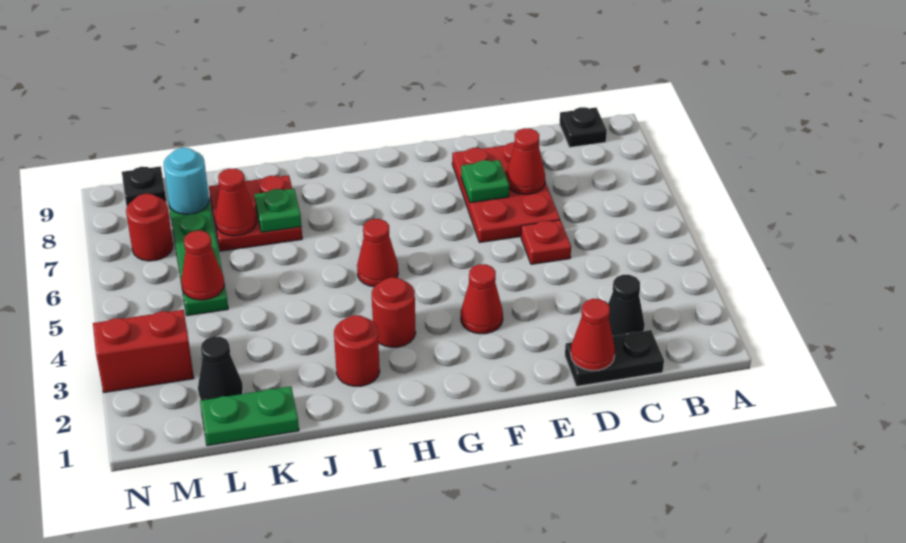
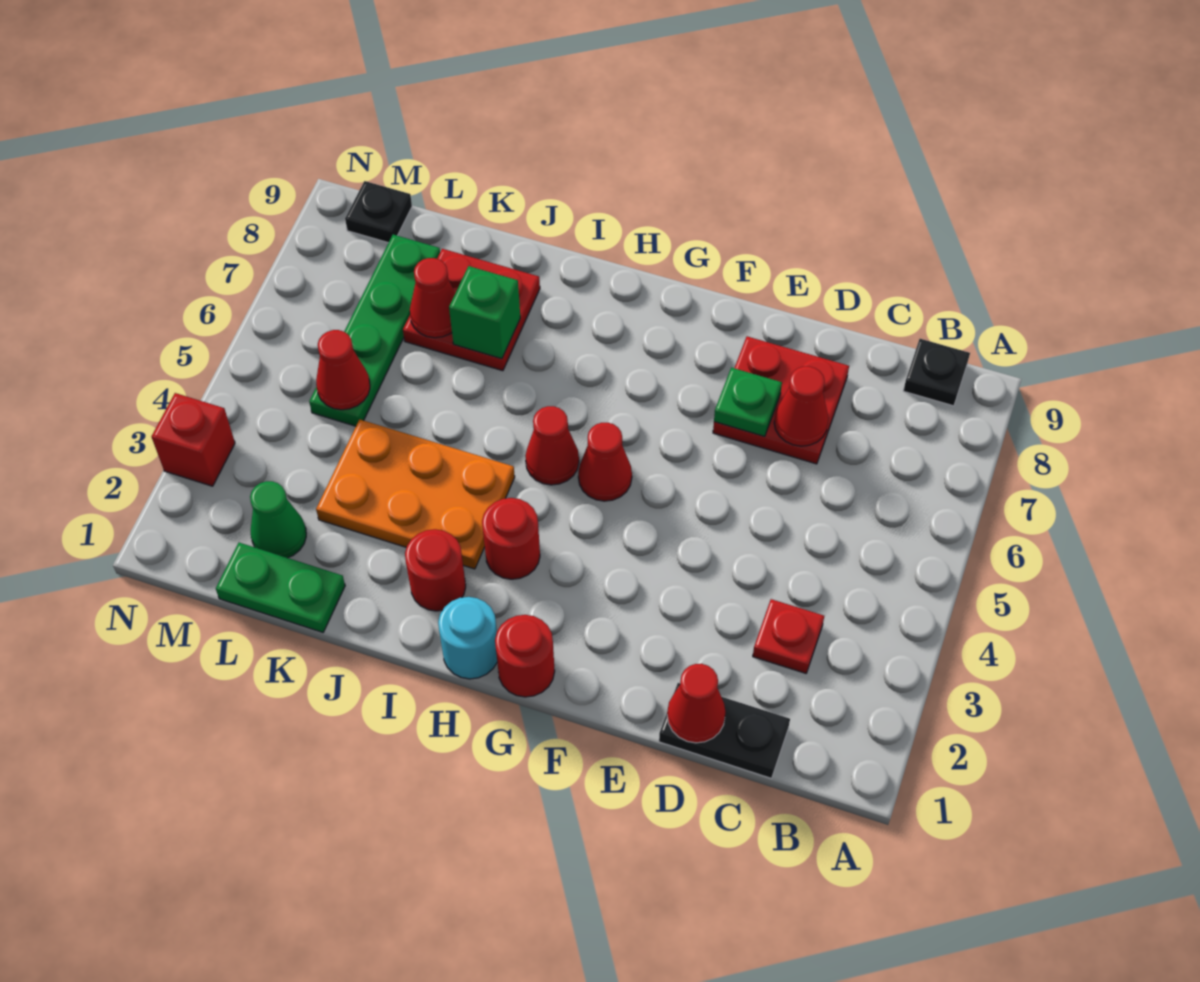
black cone C2 level 1 -> none
red plate D5 level 1 -> red plate C3 level 1
red plate D6:E8 level 1 -> red plate D7:E8 level 1
red cone F3 level 1 -> red cone G5 level 1
none -> orange plate I3:K4 level 1
green plate J7 level 2 -> green brick J7 level 2
black cone L2 level 1 -> green cone L2 level 1
cyan round brick L8 level 2 -> cyan round brick H1 level 1
red brick M3:N3 level 1 -> red brick N3 level 1
red round brick M7 level 1 -> red round brick G1 level 1

